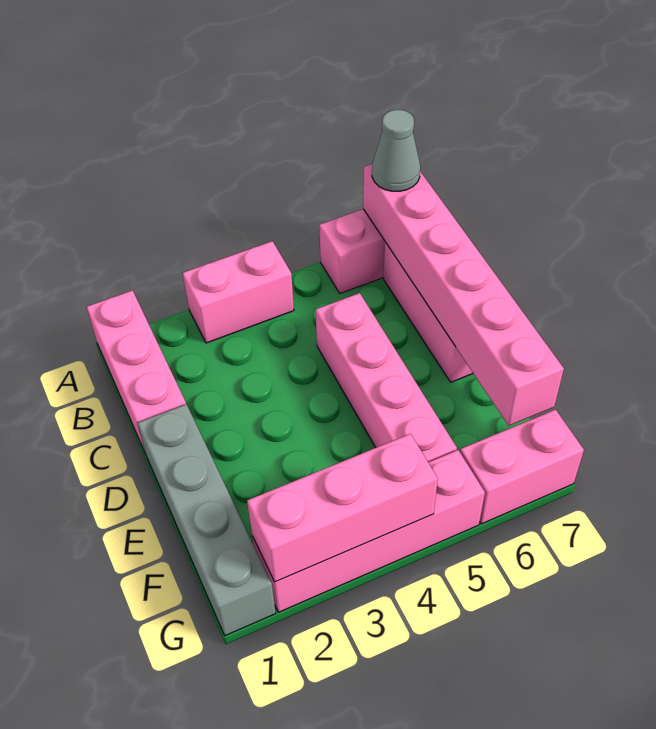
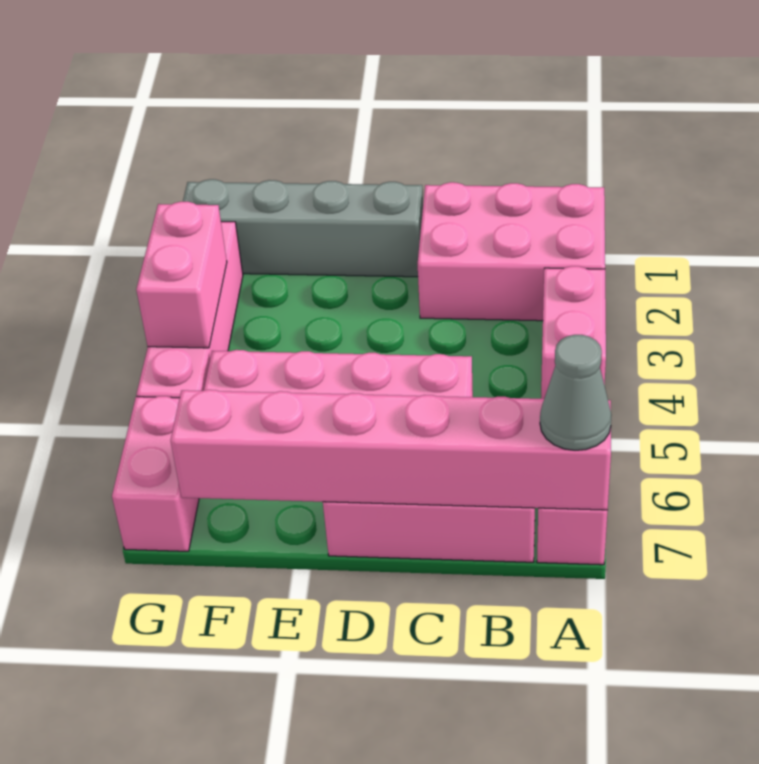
pink brick A1:C1 level 1 -> pink brick A1:C2 level 1
pink brick G2:G4 level 2 -> pink brick G3:G4 level 2

